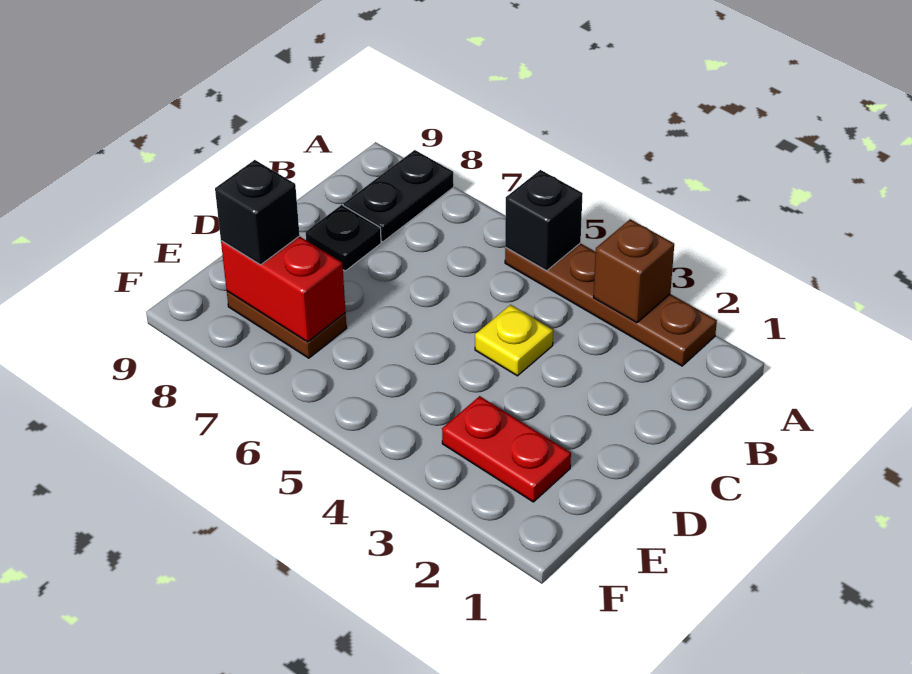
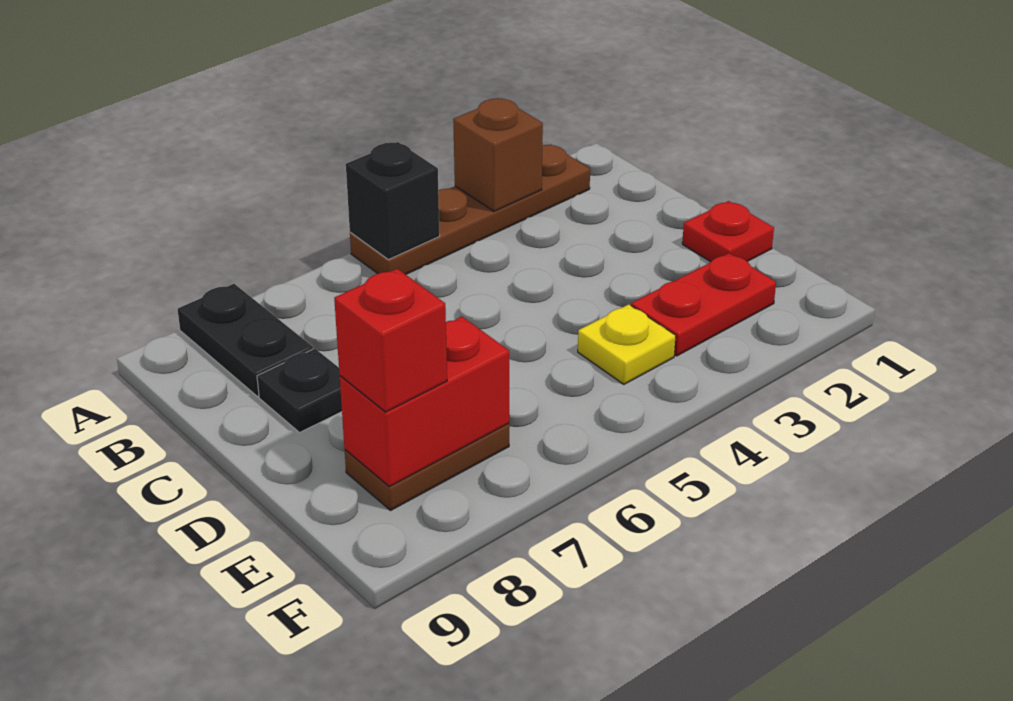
yellow plate C4 level 1 -> yellow plate E4 level 1
none -> red plate D1 level 1
black brick E8 level 3 -> red brick E8 level 3

